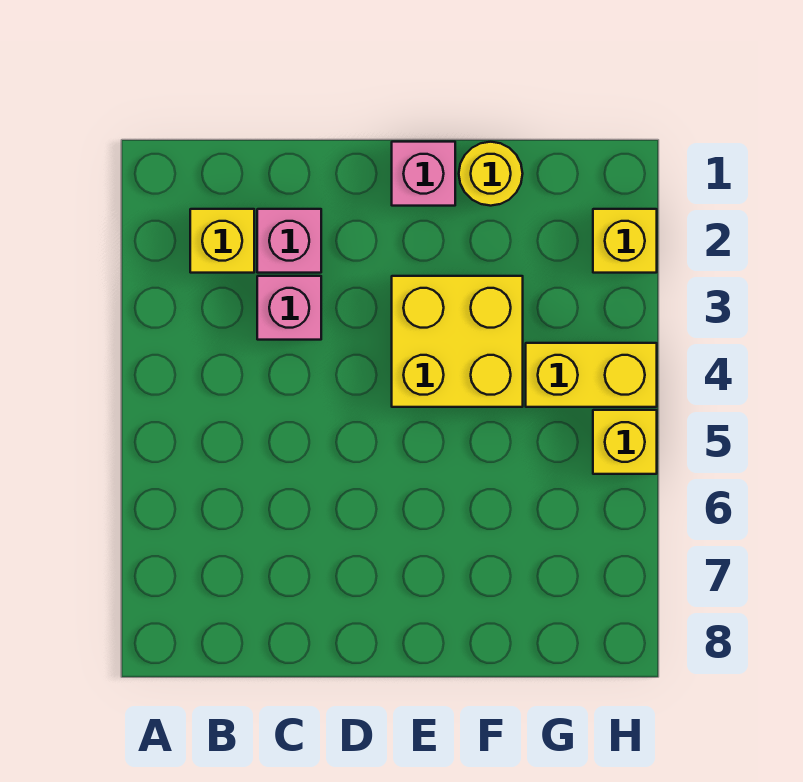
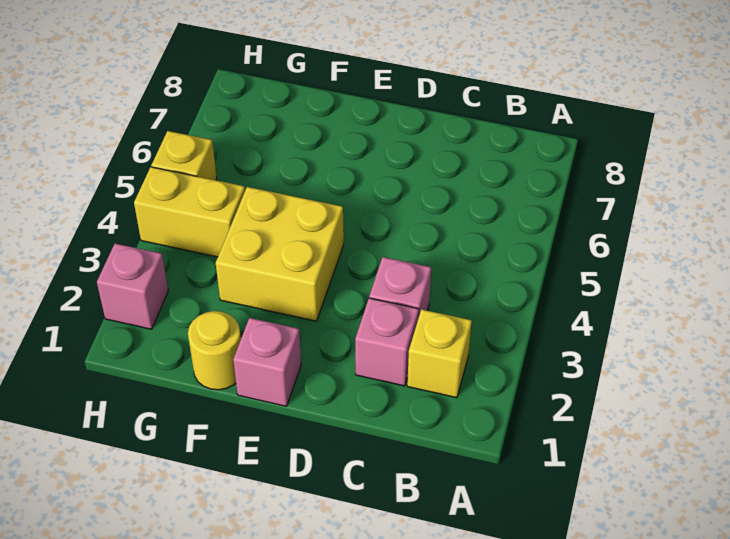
yellow brick H2 level 1 -> pink brick H2 level 1

